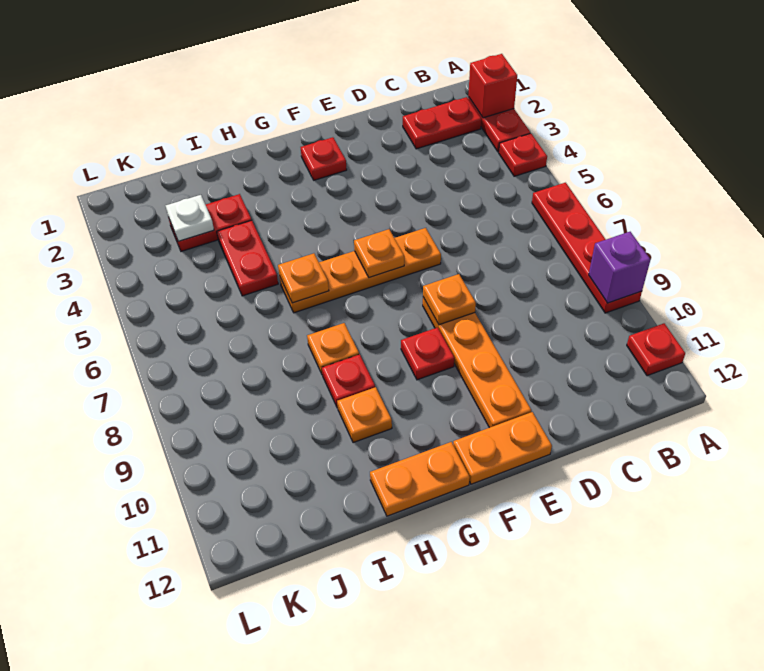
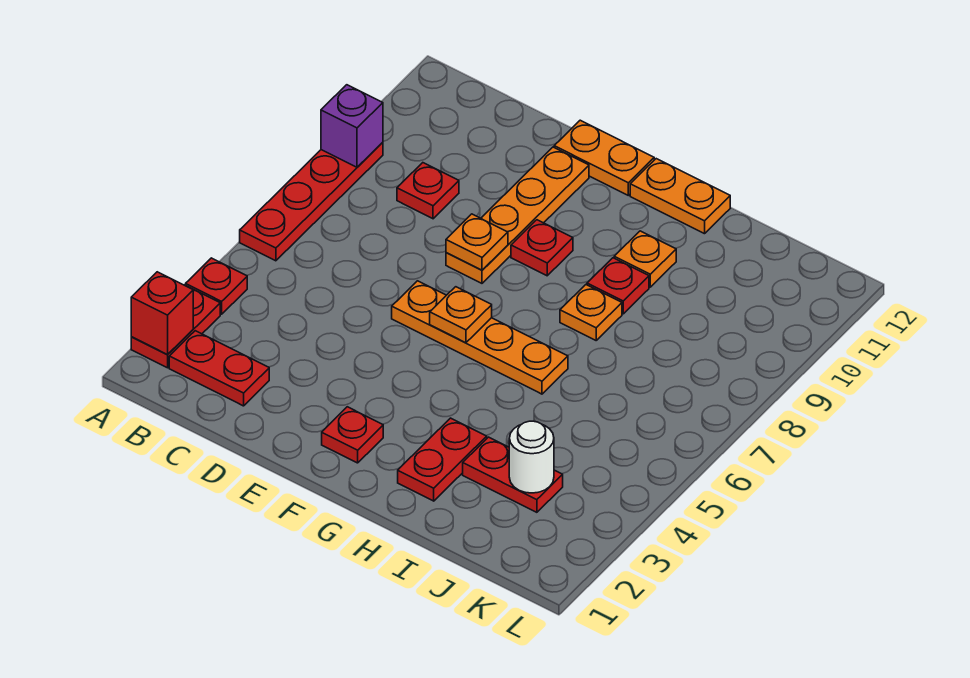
red plate A11 level 1 -> red plate C9 level 1
orange plate H6 level 2 -> none
red plate I4:I5 level 1 -> red plate H2:H3 level 1
white plate J3 level 2 -> white round brick J3 level 2

